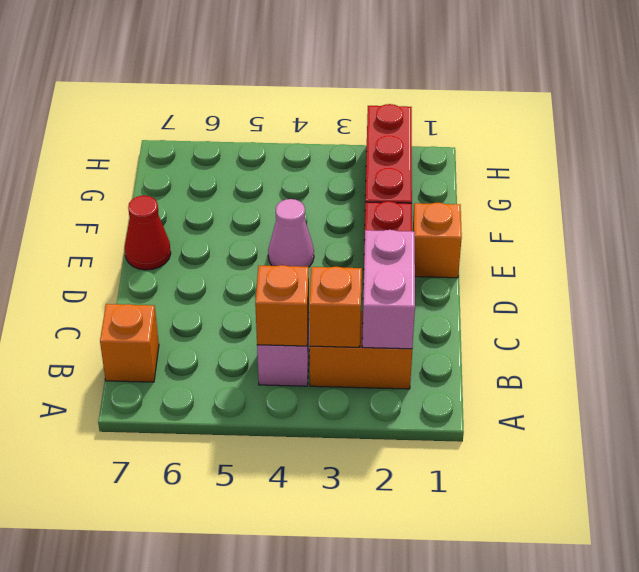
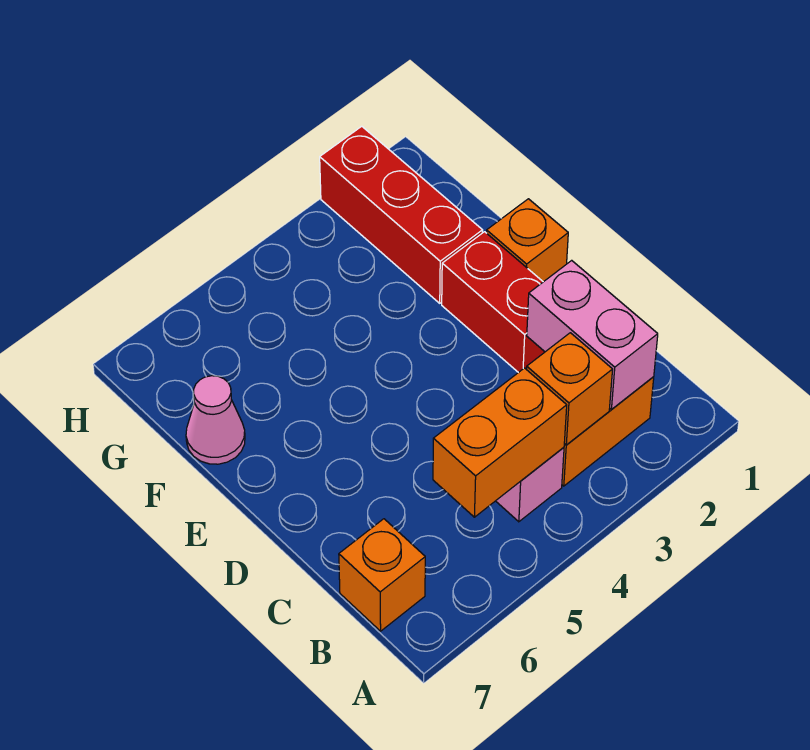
orange brick B4 level 2 -> orange brick B4:B5 level 2
pink cone E4 level 1 -> pink cone F7 level 1
red cone E7 level 1 -> none

